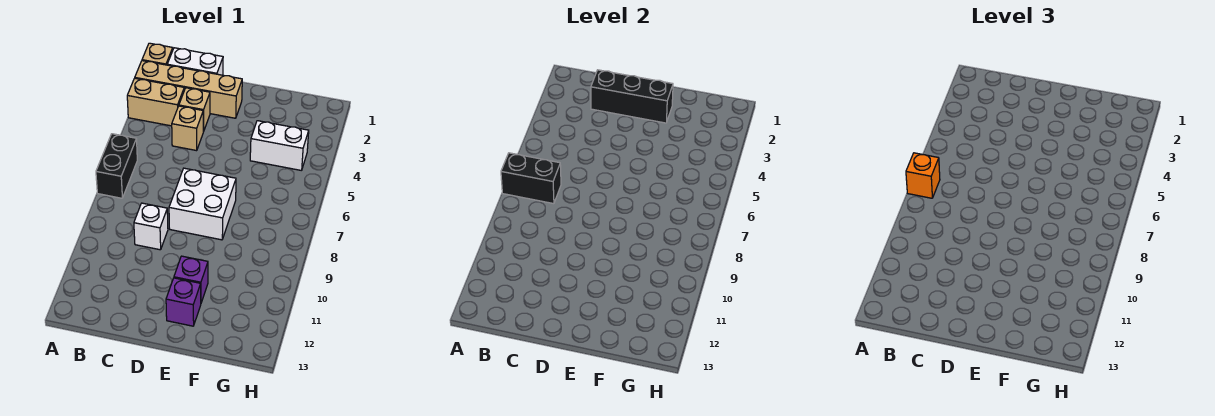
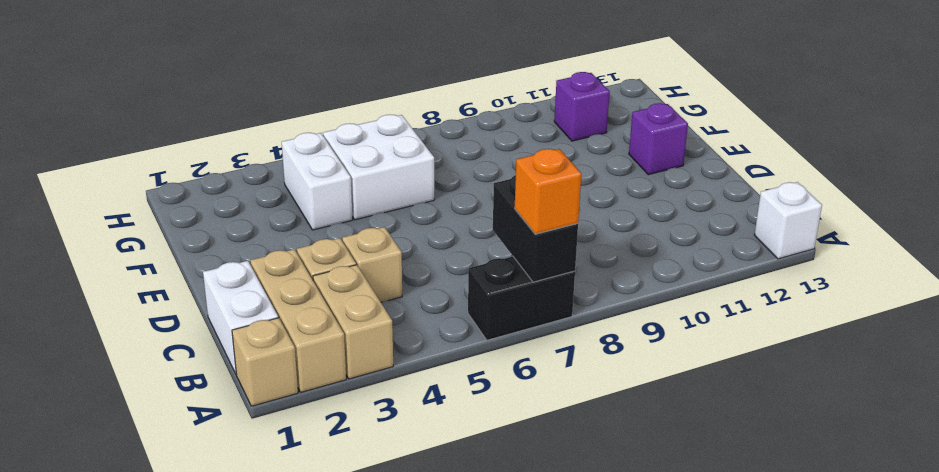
tan brick A2:D2 level 1 -> tan brick A2:C2 level 1
black brick C2:E2 level 2 -> none
white brick C9 level 1 -> white brick A13 level 1
white brick D7:E8 level 1 -> white brick F5:G6 level 1
purple brick E11 level 1 -> purple brick G11 level 1

